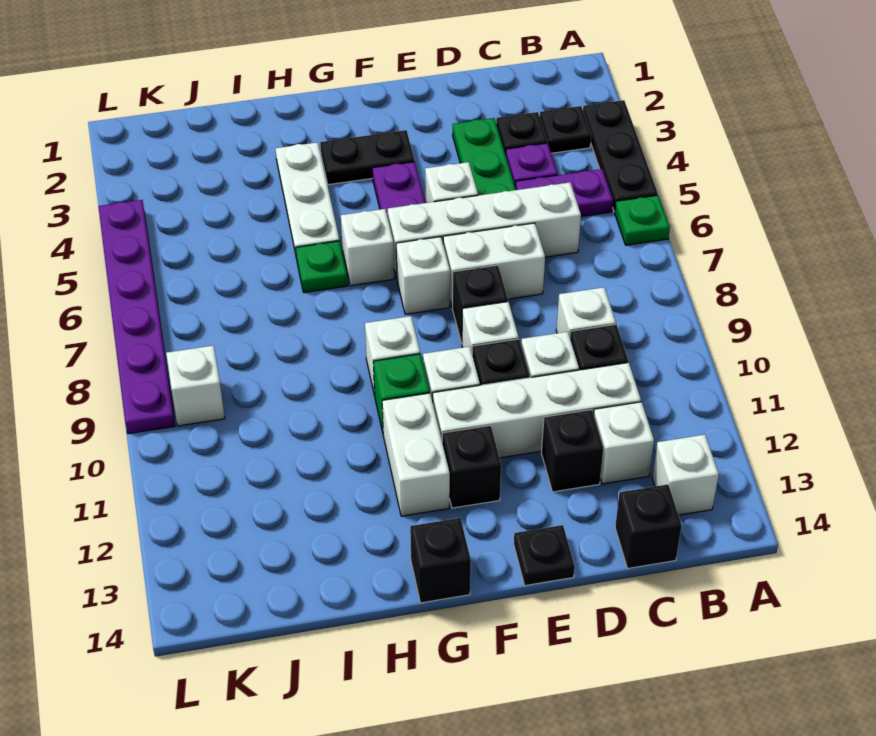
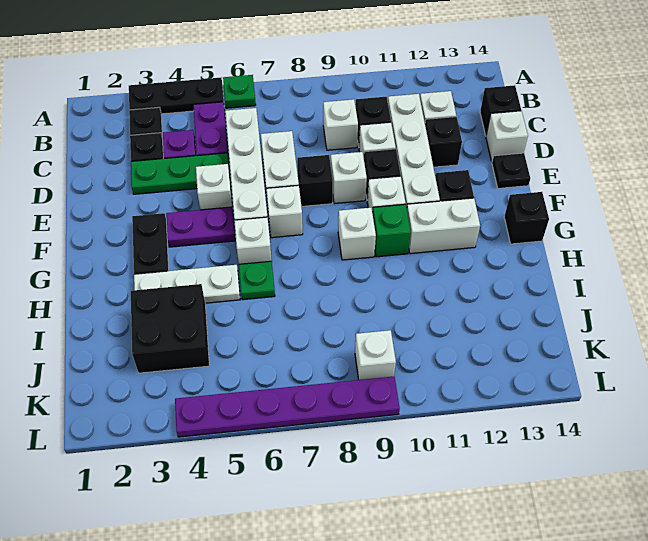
white brick B13 level 1 -> white brick D14 level 1
none -> black brick I3:J4 level 1

